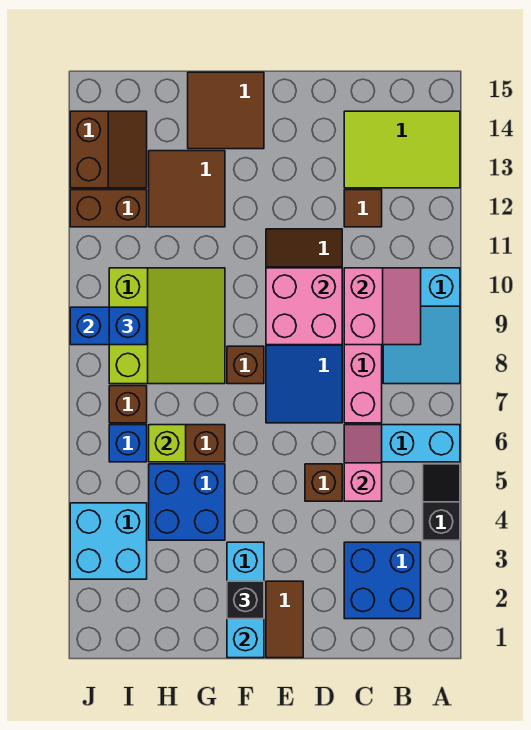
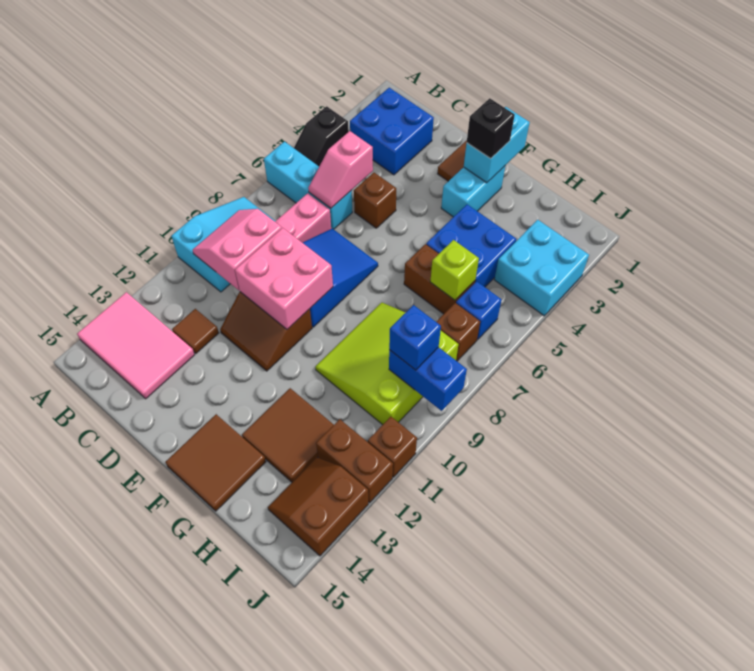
lime tile A13:C14 level 1 -> pink tile A13:C14 level 1
brown brick F8 level 1 -> brown brick J11 level 1

